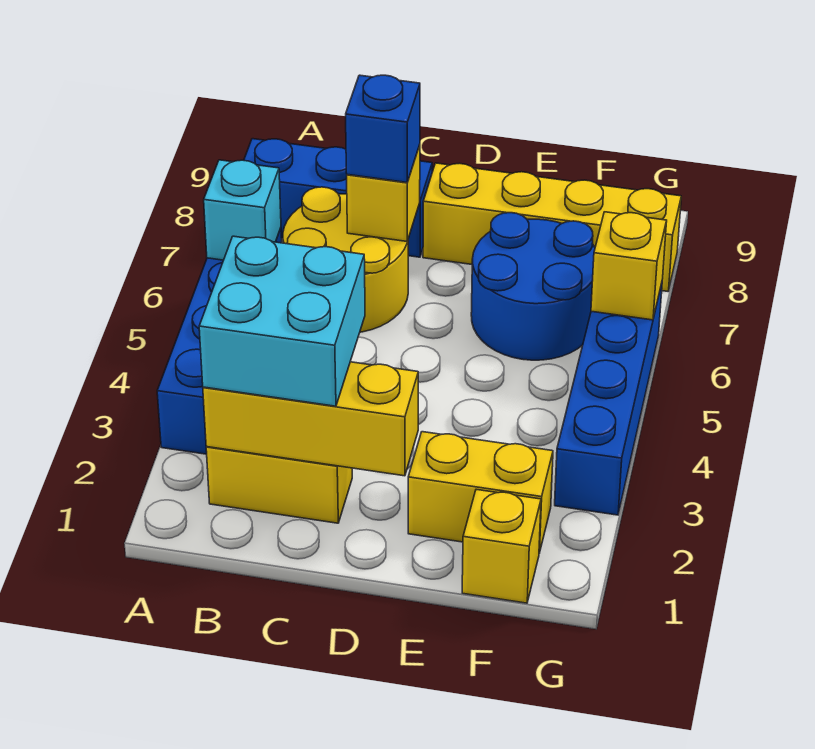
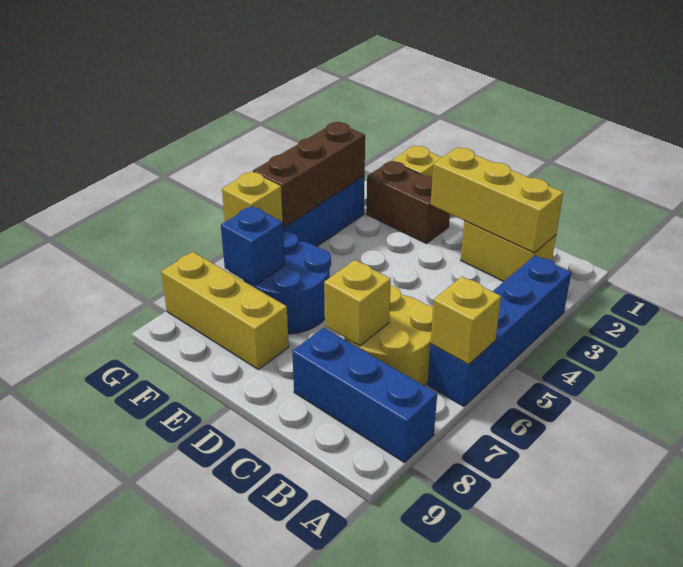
cyan brick A6 level 2 -> yellow brick A6 level 2
cyan brick B2:C3 level 3 -> none
blue brick C7 level 3 -> blue brick F7 level 2
yellow brick D8:G8 level 1 -> yellow brick E8:G8 level 1
yellow brick E2:F2 level 1 -> brown brick E2:F2 level 1
none -> brown brick G3:G5 level 2

